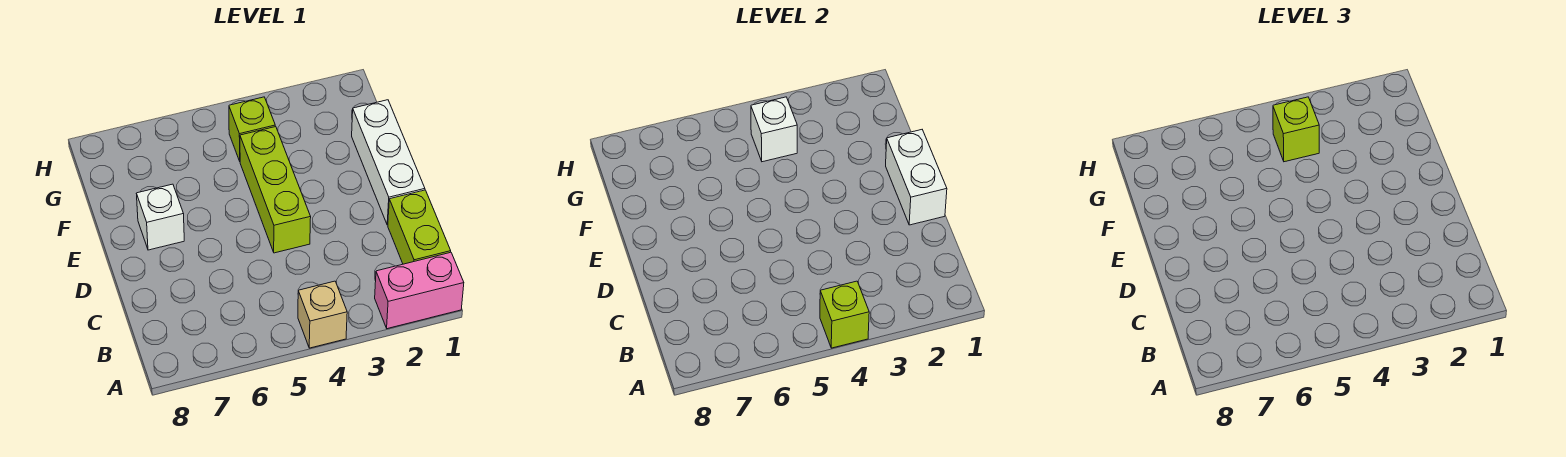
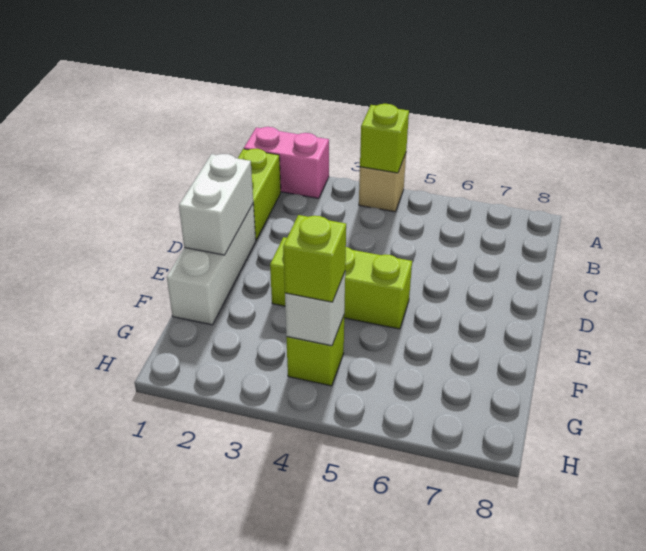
lime brick D4:F4 level 1 -> lime brick E3:E5 level 1
white brick E7 level 1 -> none

